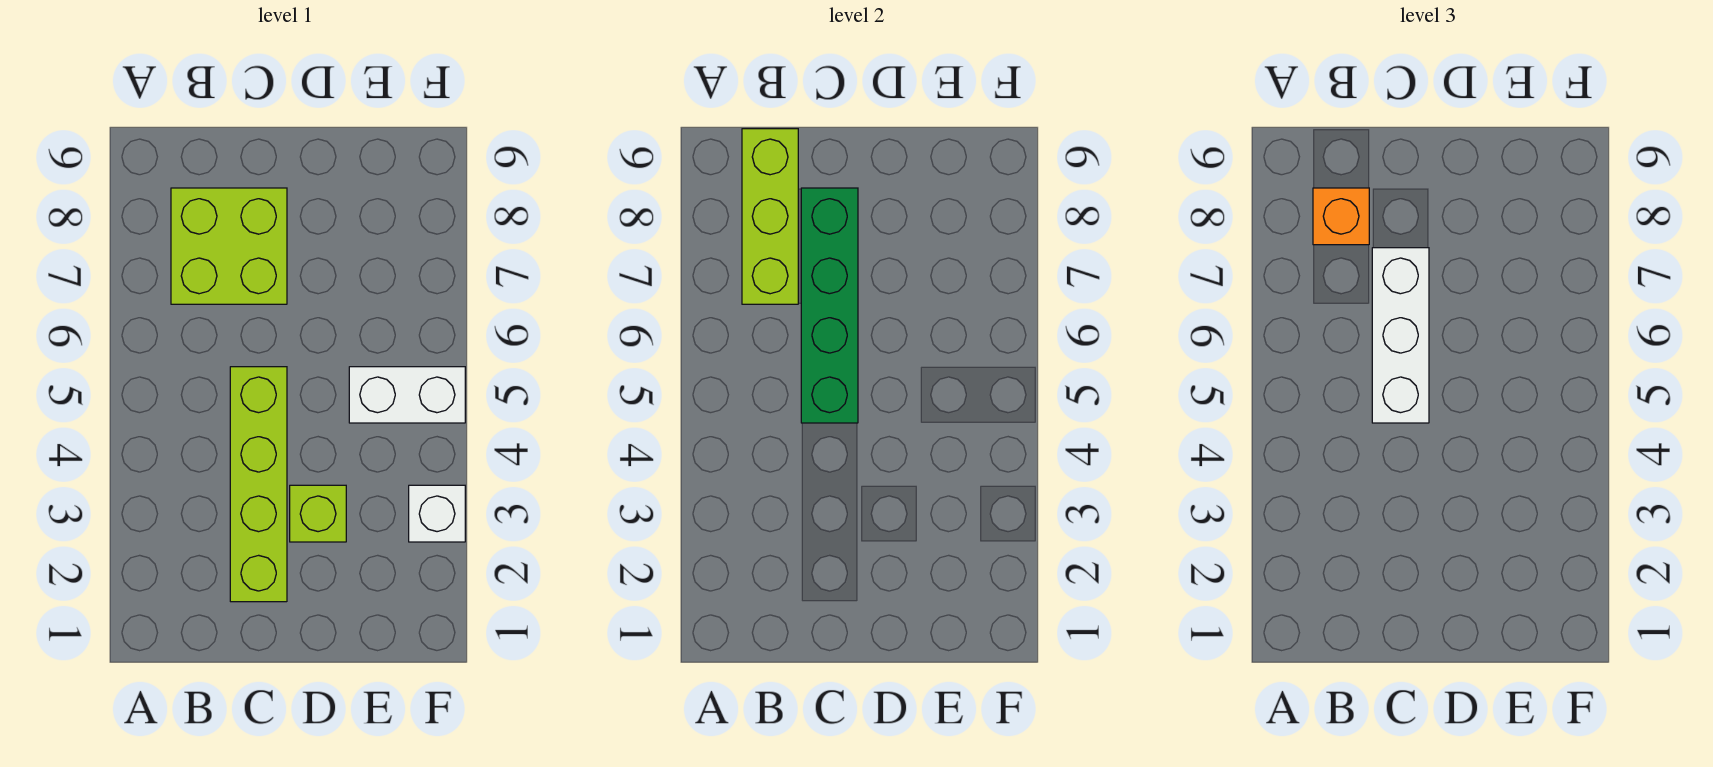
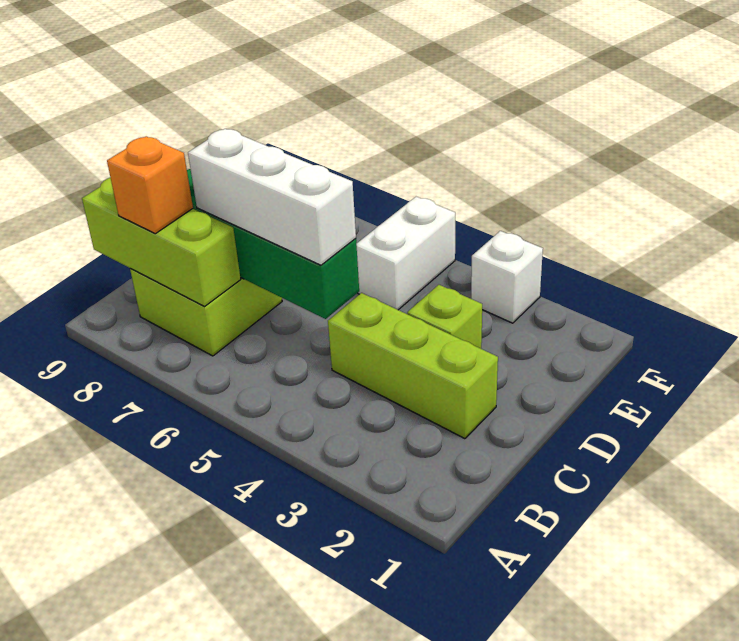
lime brick C2:C5 level 1 -> lime brick C2:C4 level 1

